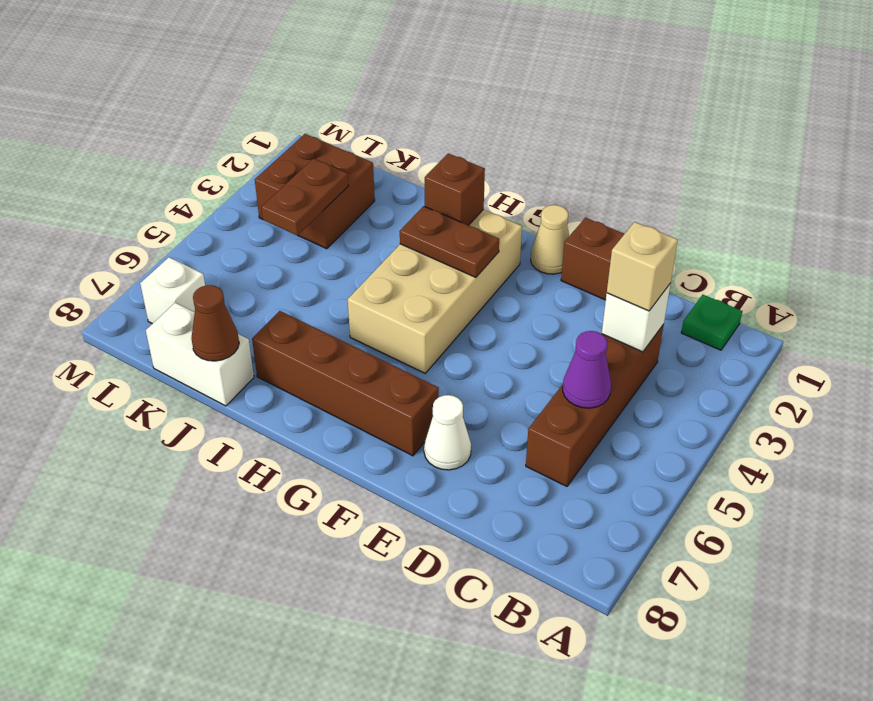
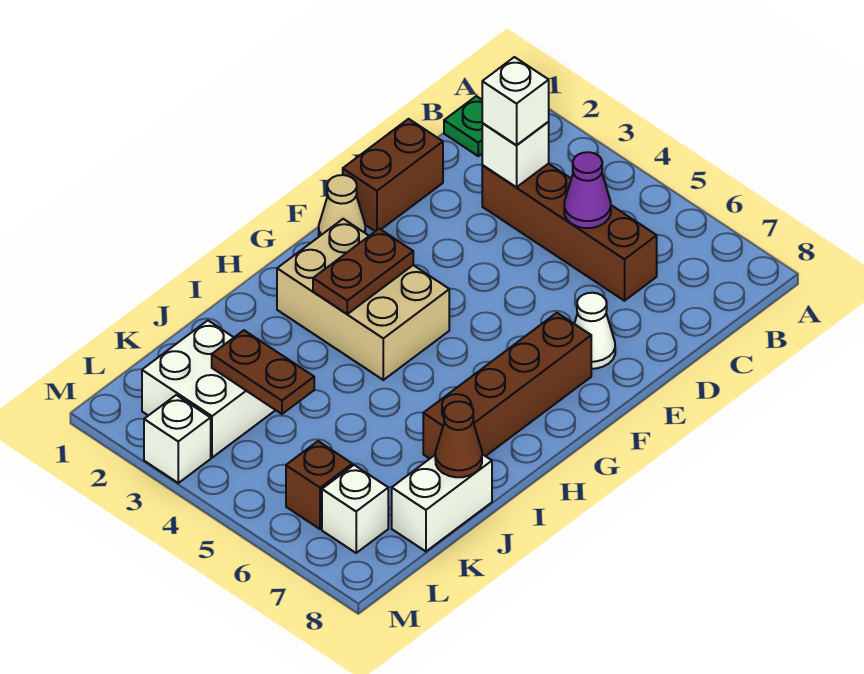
tan brick C3 level 3 -> white brick C3 level 3
tan brick G2:H5 level 1 -> tan brick G2:H4 level 1
brown brick H2 level 2 -> brown brick L6 level 1
brown brick K2:L3 level 1 -> white brick K2:L3 level 1
none -> white brick M3 level 1

